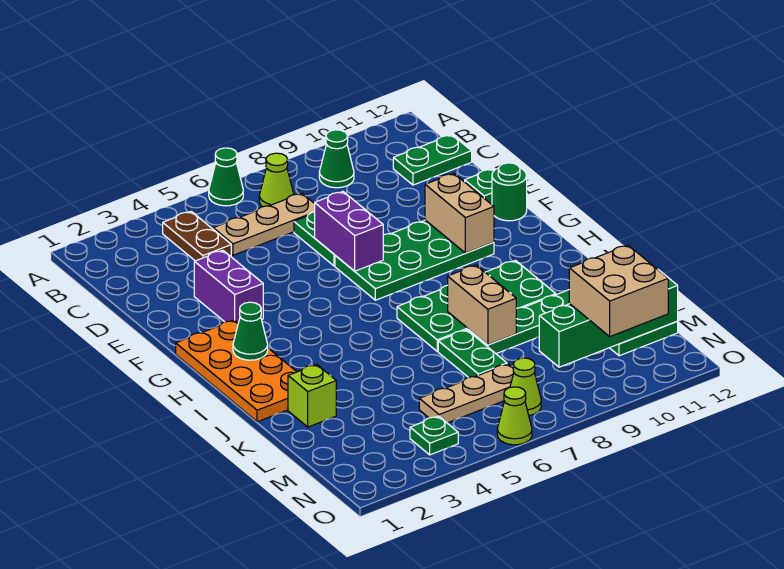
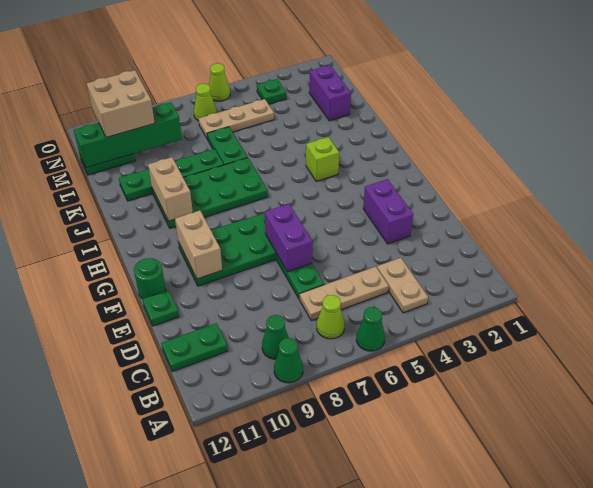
brown plate B4:C4 level 1 -> tan plate B4:C4 level 1
orange plate G1:J2 level 1 -> none
green cone H2 level 2 -> green cone A9 level 1
tan brick J8:K8 level 2 -> tan brick I10:J10 level 2
lime brick K2 level 1 -> lime brick I4 level 1
none -> purple brick L2:M2 level 1

